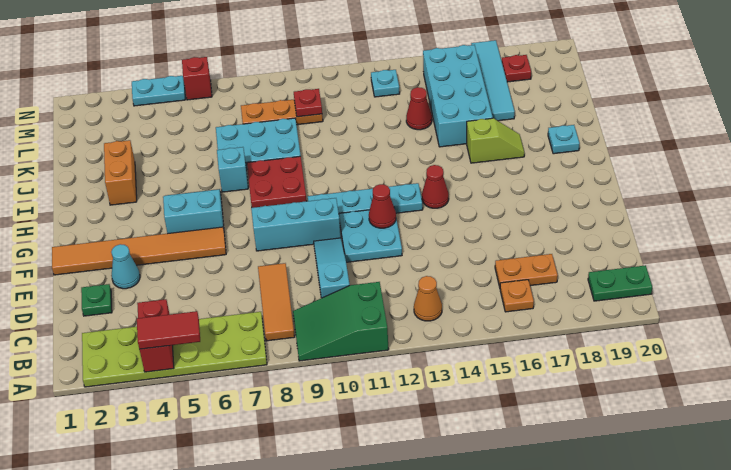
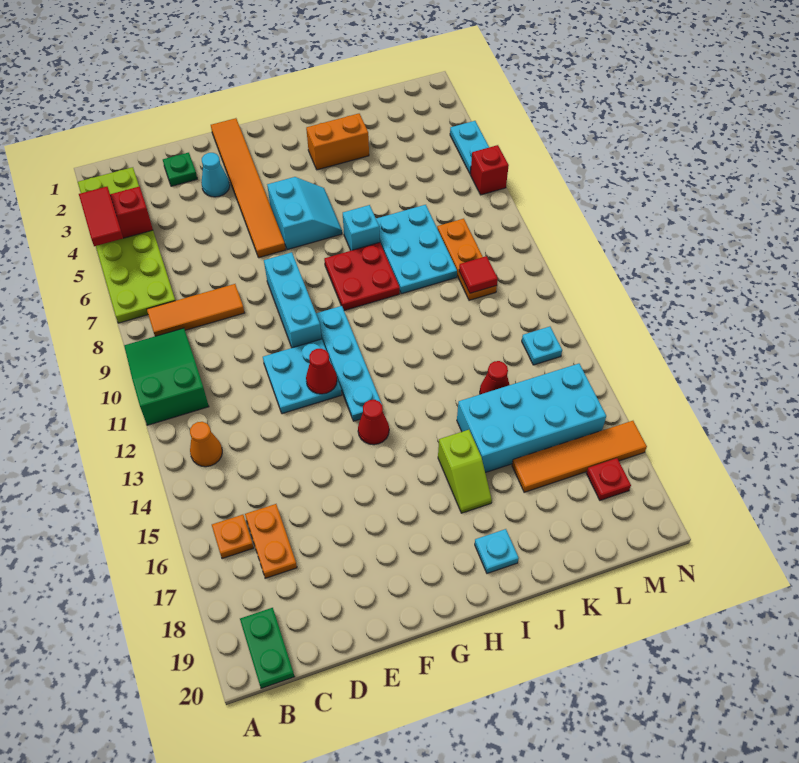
cyan slope C10:E10 level 1 top C -> none
cyan tile K17:N17 level 1 -> orange tile K17:N17 level 1
red plate L10 level 2 -> red tile L10 level 2

